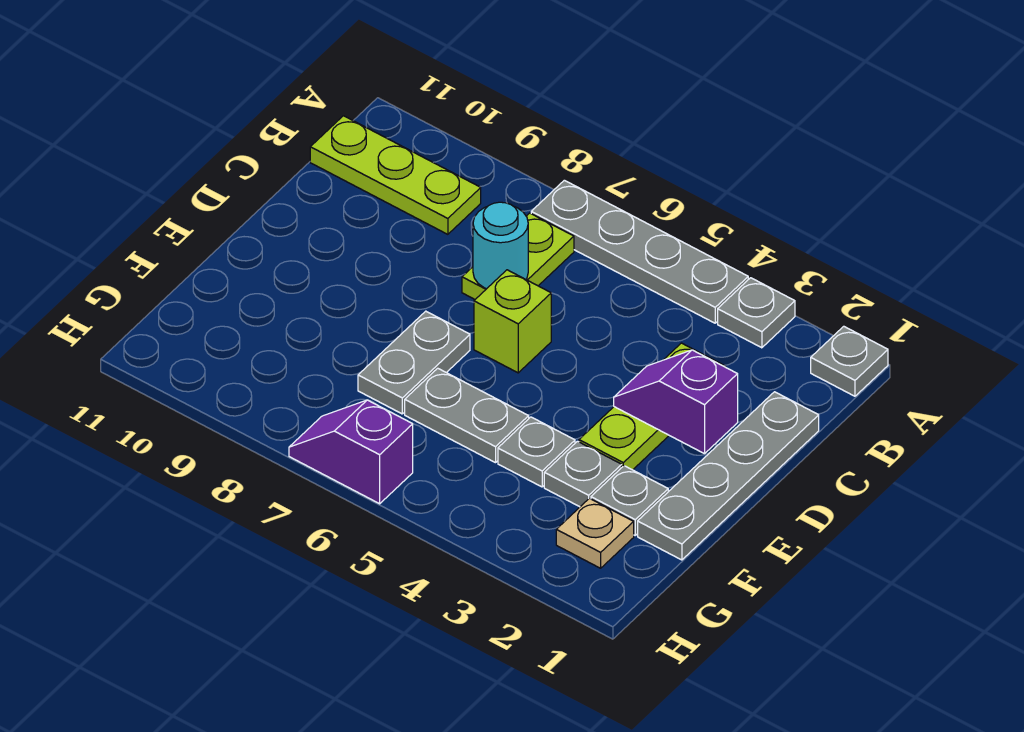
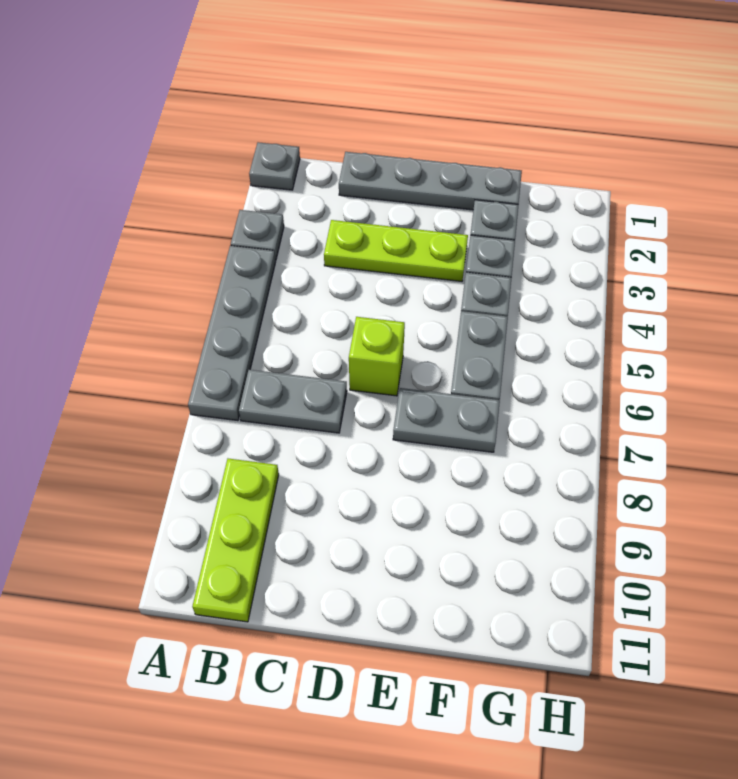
lime plate B7:C7 level 1 -> grey plate B7:C7 level 1
cyan round brick C7 level 2 -> none
purple slope D2:D3 level 2 top 2 -> none
tan plate G2 level 1 -> none
purple slope H6:H7 level 1 top 6 -> none

